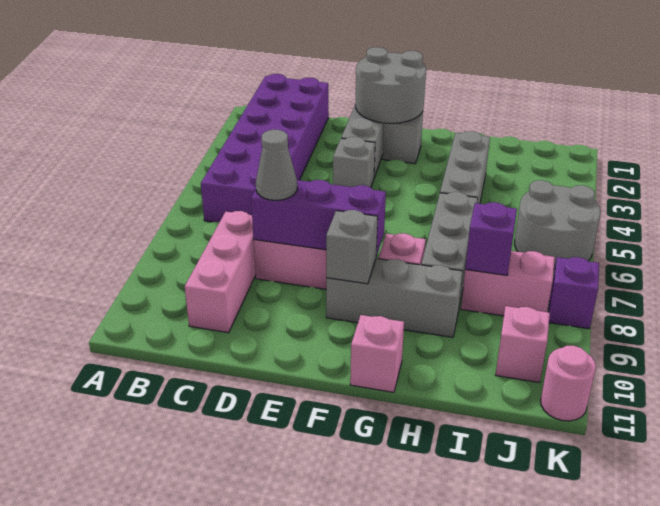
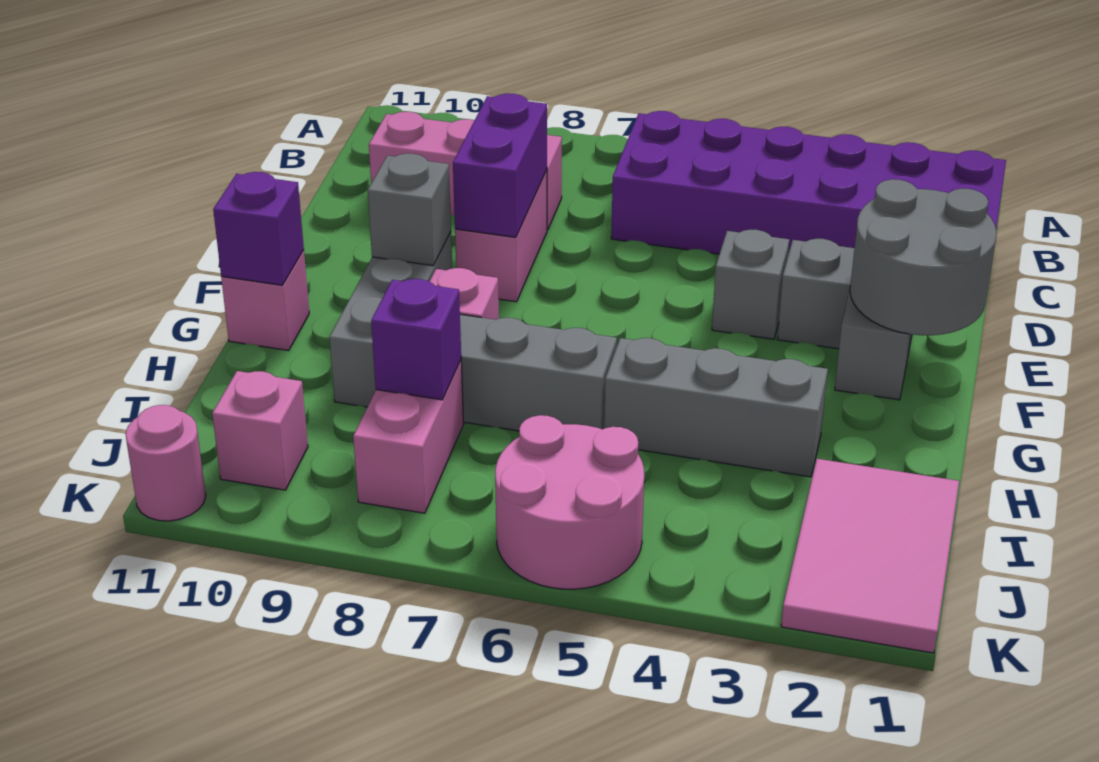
purple brick D8:F8 level 2 -> purple brick D8:E8 level 2
grey cone D8 level 3 -> none
none -> pink tile I1:K2 level 1
grey round brick J5:K6 level 1 -> pink round brick J5:K6 level 1
purple brick K8 level 1 -> purple brick G11 level 2

